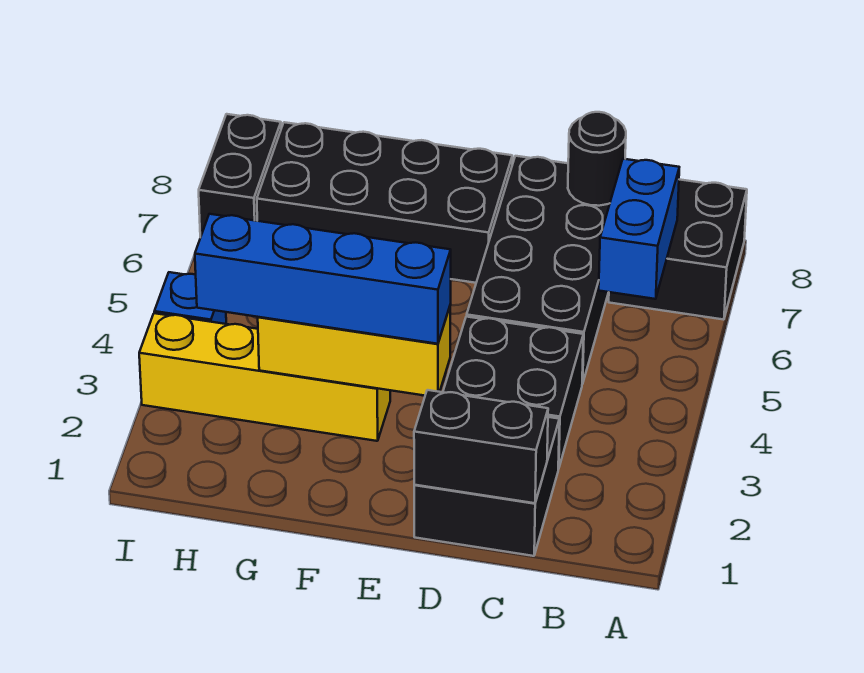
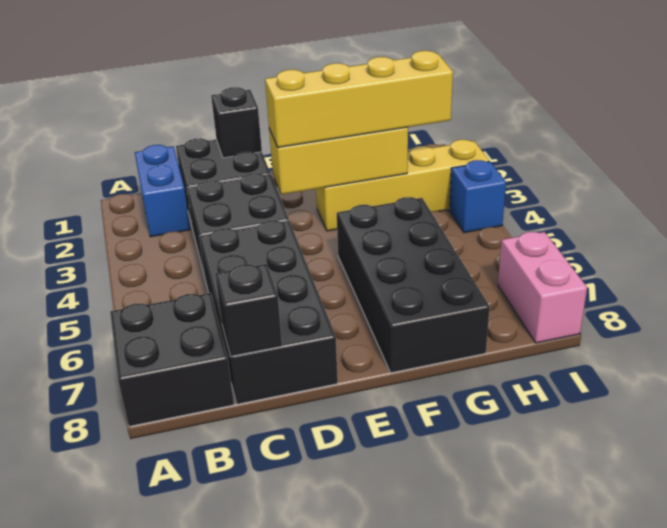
blue brick B6:B7 level 2 -> blue brick B1:B2 level 1
black brick C1:D1 level 2 -> black brick D1 level 2
black round brick C8 level 2 -> black brick C8 level 2
blue brick E3:H3 level 3 -> yellow brick E3:H3 level 3
black brick E7:H8 level 1 -> black brick F5:G8 level 1
black brick I7:I8 level 1 -> pink brick I7:I8 level 1

